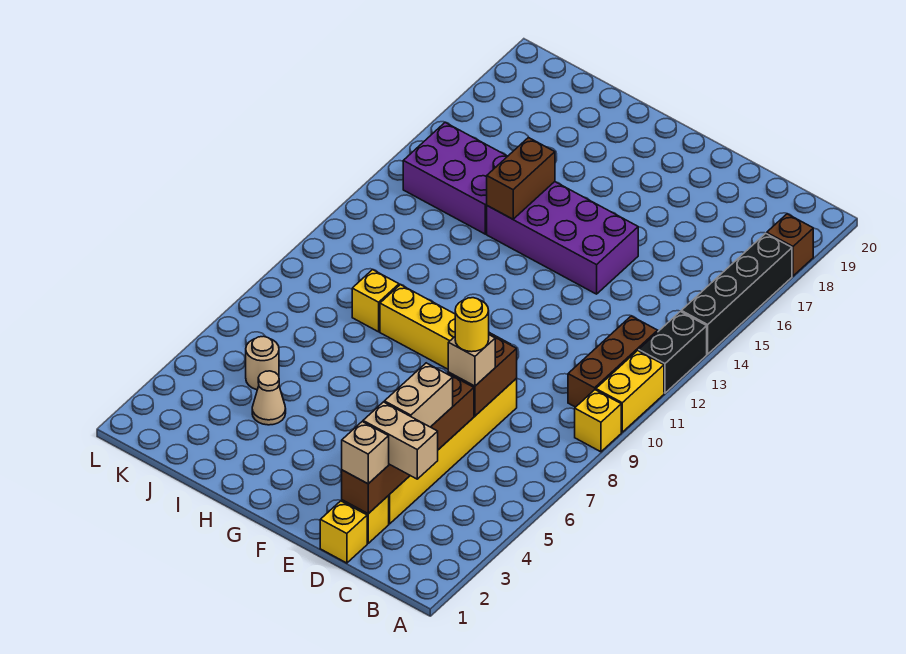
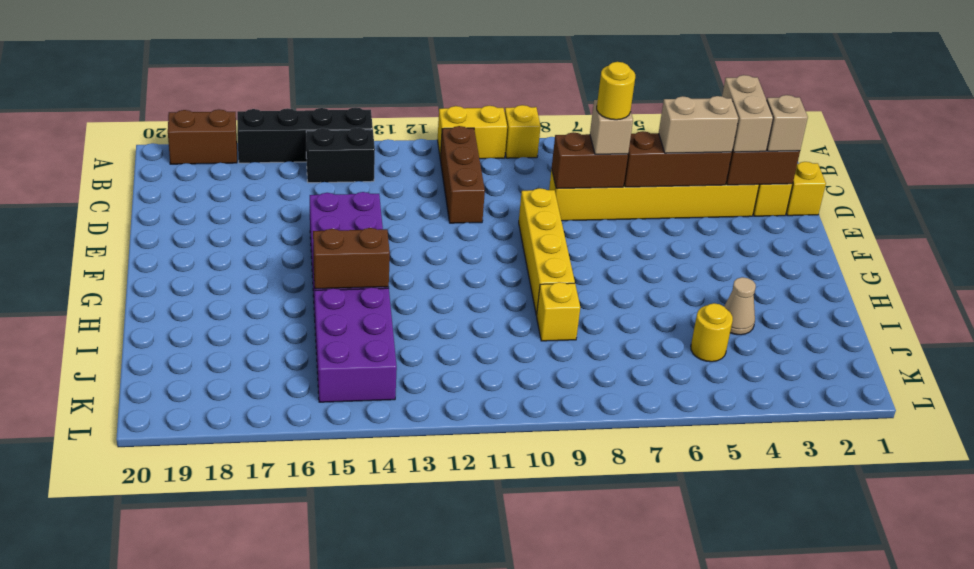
black brick A12:A13 level 1 -> black brick B14:B15 level 1
brown brick A18 level 1 -> brown brick A18:A19 level 1
brown brick B10:B12 level 1 -> brown brick B11:D11 level 1
tan round brick J5 level 1 -> yellow round brick J5 level 1

